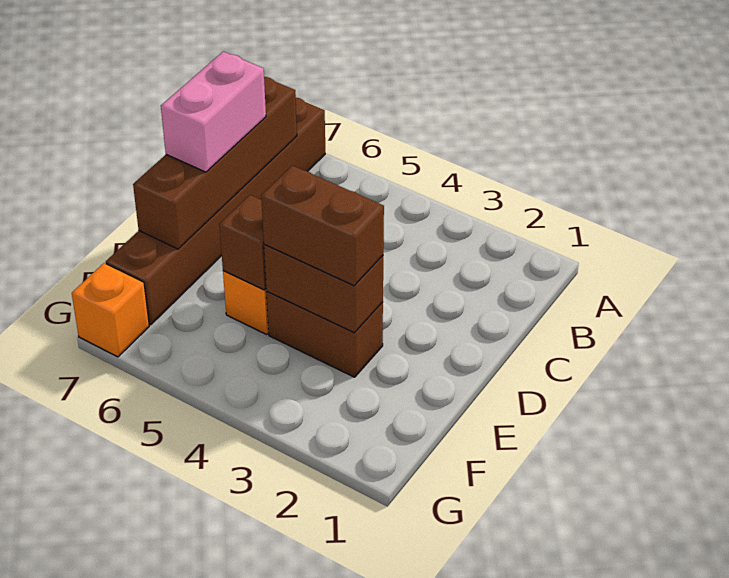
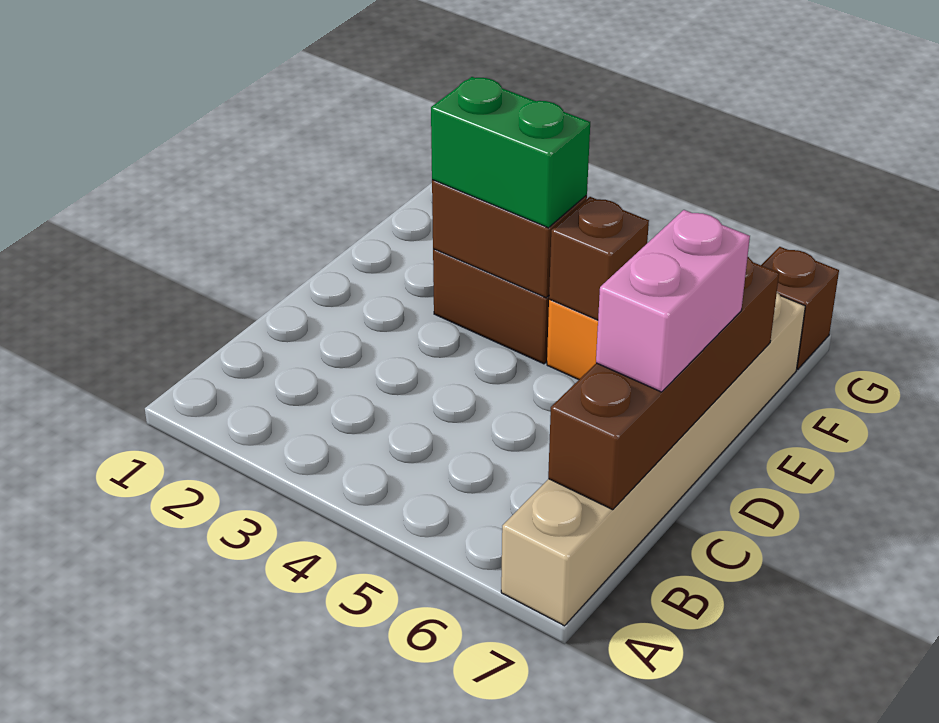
brown brick A7:F7 level 1 -> tan brick A7:F7 level 1
brown brick E3:E4 level 3 -> green brick E3:E4 level 3
orange brick G7 level 1 -> brown brick G7 level 1

